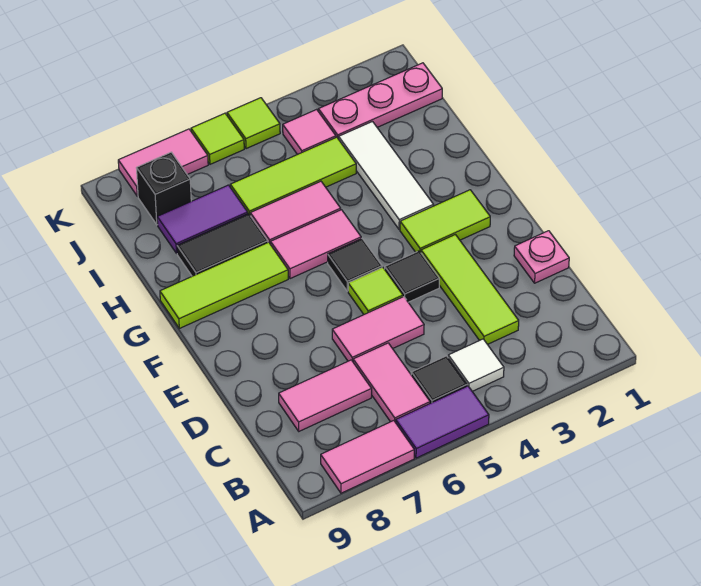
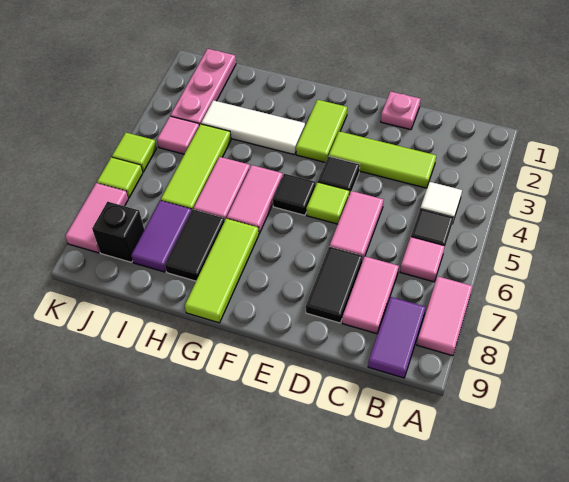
purple tile A5:A6 level 1 -> purple tile B8:B9 level 1
pink tile B6:C6 level 1 -> pink tile B6 level 1
none -> black tile D7:D8 level 1

